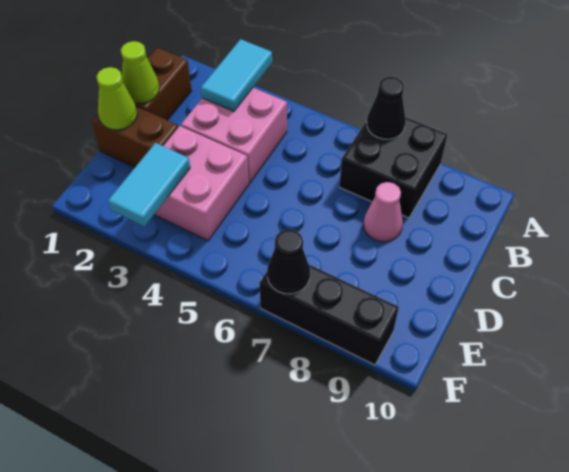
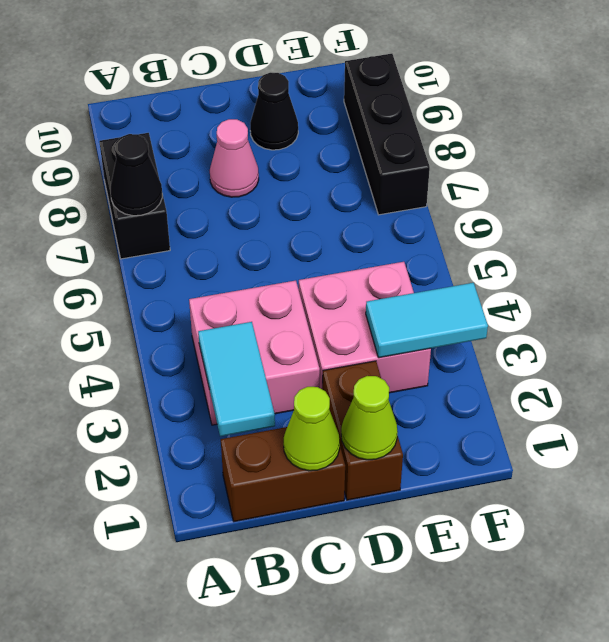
cyan tile A3:B3 level 2 -> cyan tile B2:B3 level 2
black brick A7:B8 level 1 -> black brick A7:A8 level 1
black cone F7 level 2 -> black cone D9 level 1

